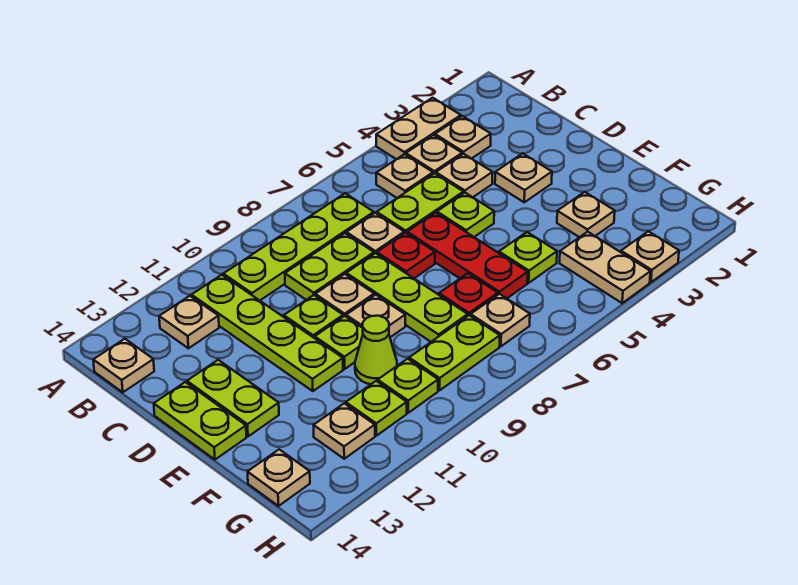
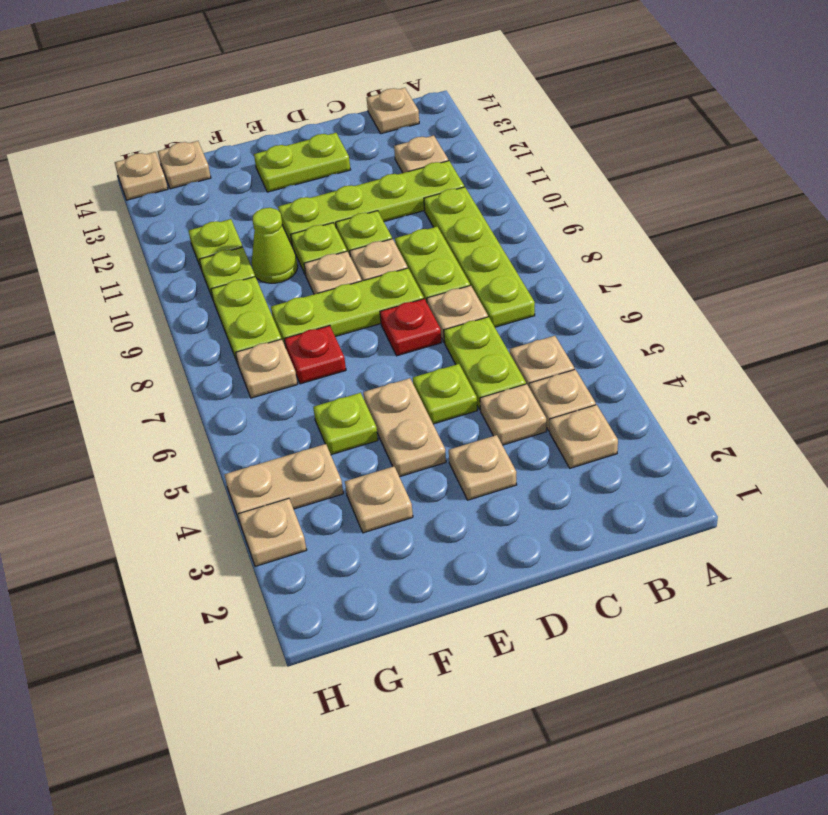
tan plate A3:A4 level 1 -> tan plate E4:E5 level 1
red plate D6:F6 level 1 -> none
lime plate D14:E14 level 1 -> none
tan plate G12 level 1 -> tan plate H14 level 1

